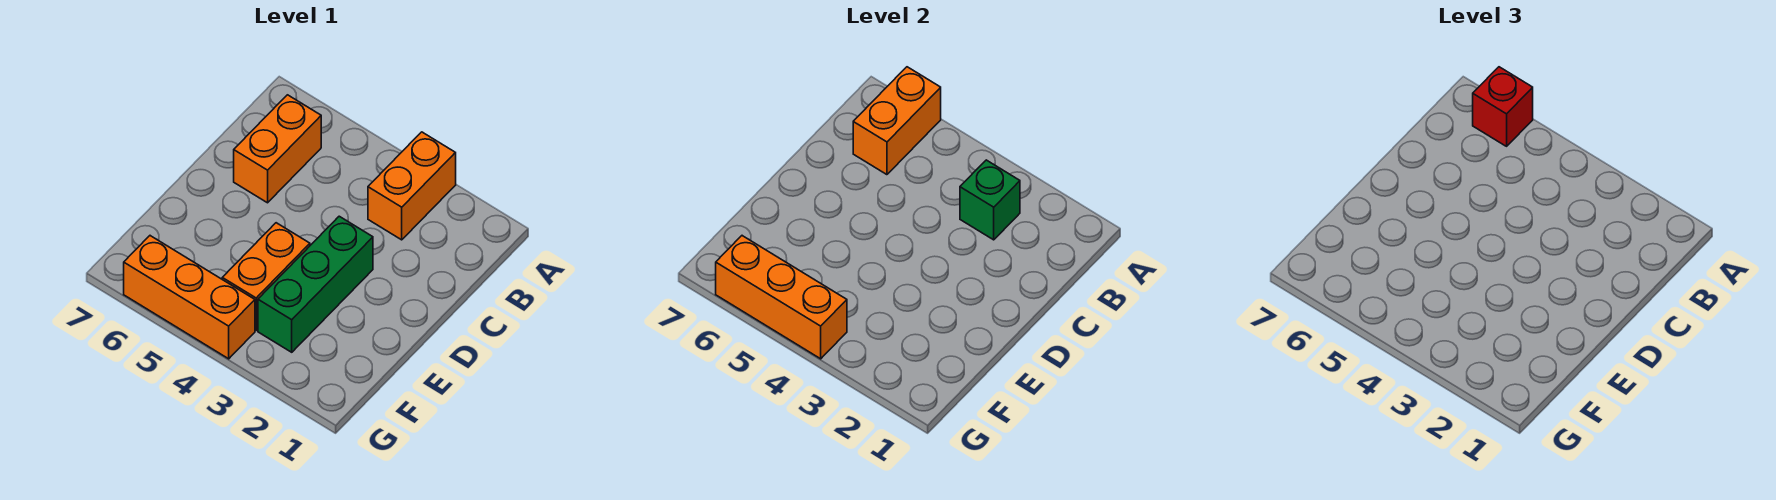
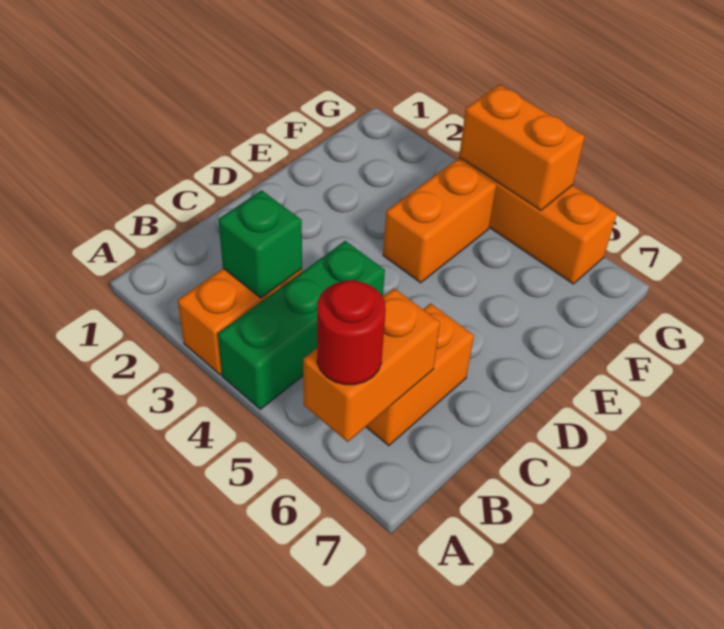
red brick A6 level 3 -> red round brick A6 level 3
green brick D3:F3 level 1 -> green brick A4:C4 level 1
orange brick G4:G6 level 2 -> orange brick G4:G5 level 2

